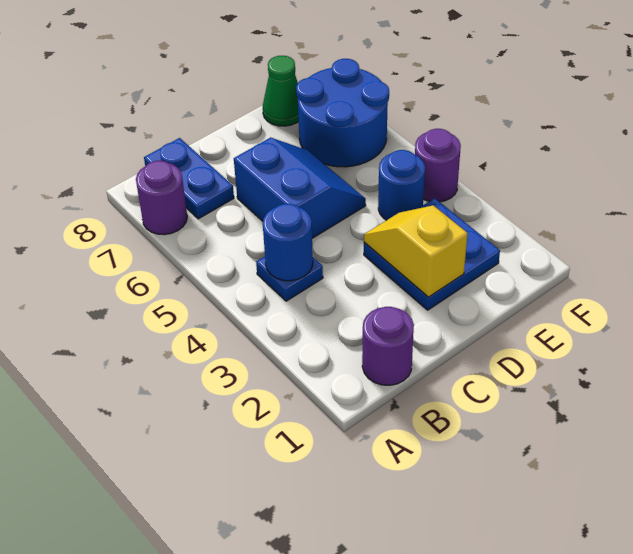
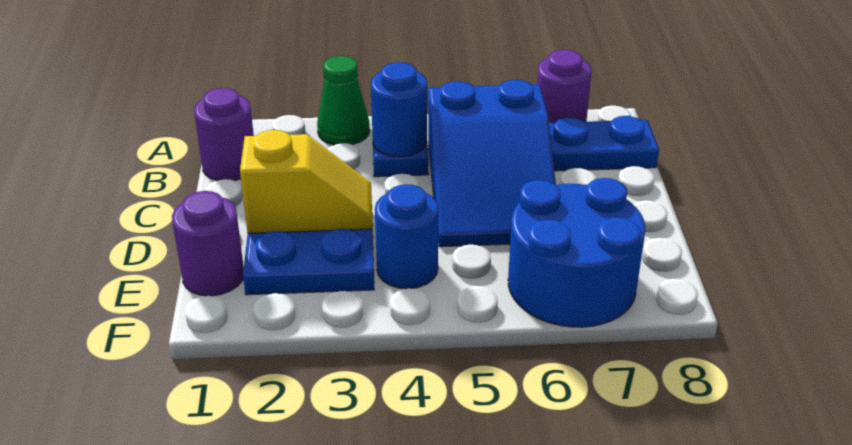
blue slope C5:D6 level 1 top C -> blue slope B5:D6 level 1 top B
green cone E8 level 1 -> green cone A3 level 1
purple round brick F4 level 1 -> purple round brick E1 level 1

